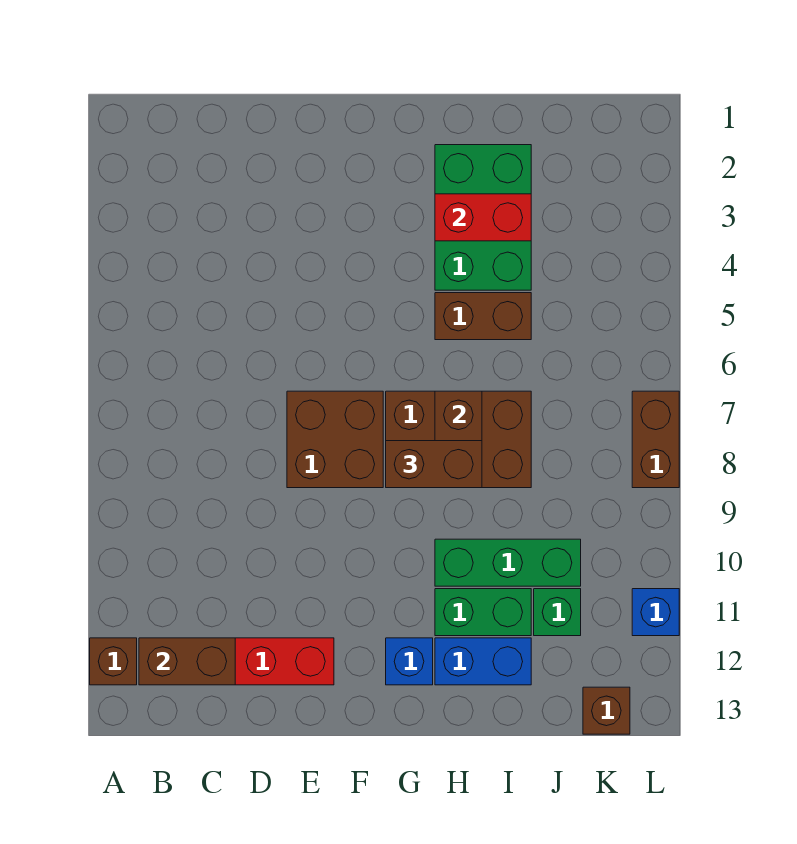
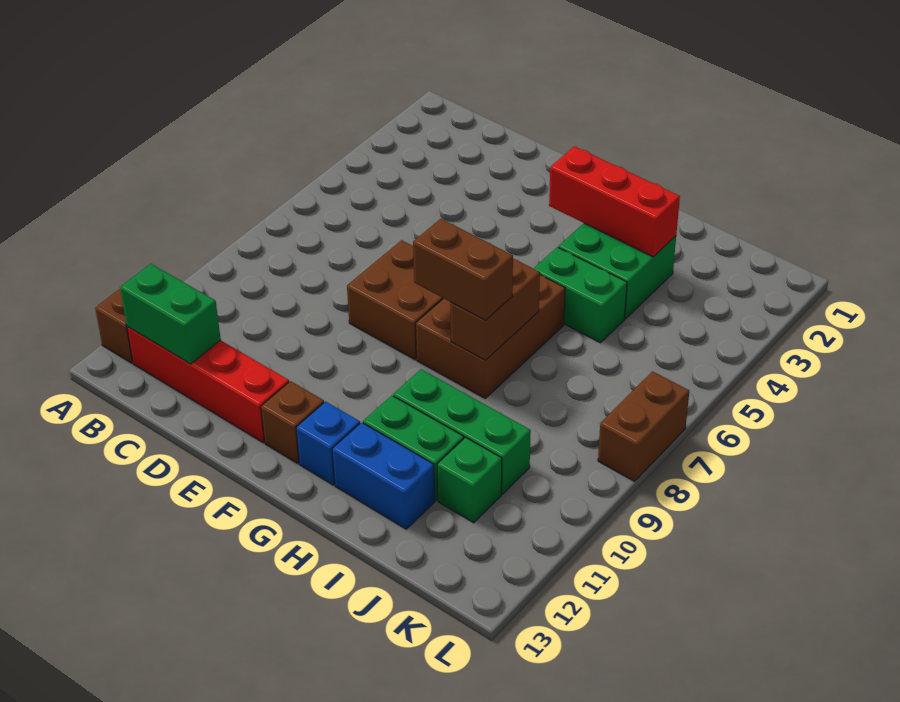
brown brick B12:C12 level 2 -> green brick B12:C12 level 2
brown brick G7:I8 level 1 -> brown brick G6:H8 level 1
green brick H2:I4 level 1 -> green brick H3:I4 level 1
red brick H3:I3 level 2 -> red brick G3:I3 level 2
brown brick H5:I5 level 1 -> green brick H5:I5 level 1
brown brick K13 level 1 -> brown brick F12 level 1
blue brick L11 level 1 -> none

